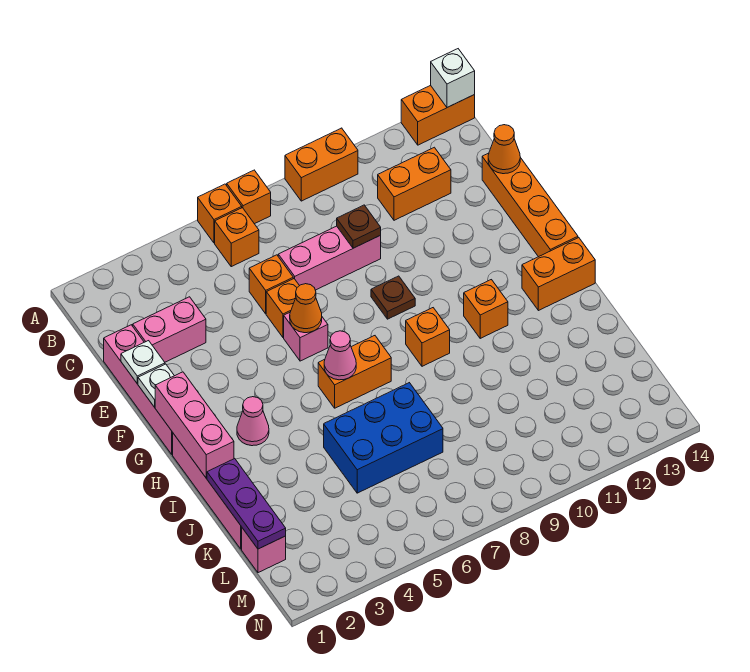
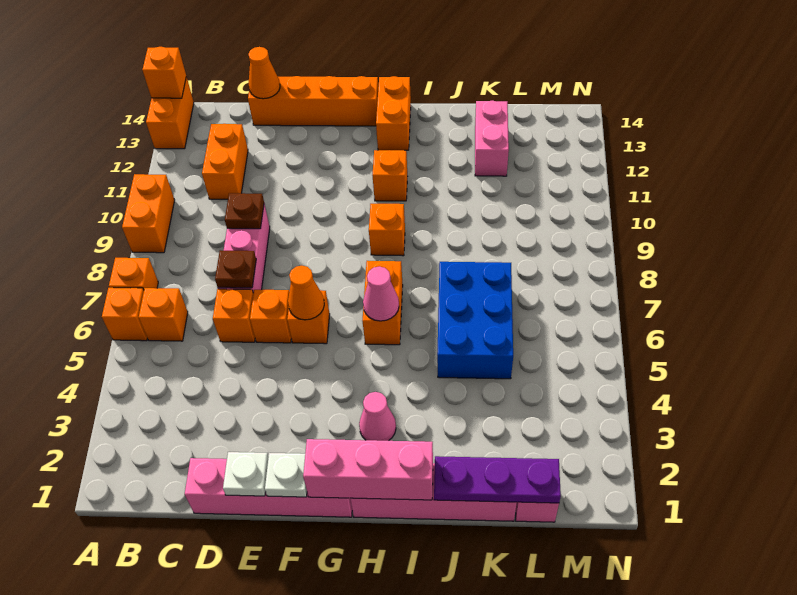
white brick A14 level 2 -> orange brick A14 level 2
pink brick D2:D3 level 1 -> pink brick K12:K13 level 1
pink brick F6 level 1 -> orange brick F6 level 1
brown plate F9 level 1 -> brown plate D7 level 2

